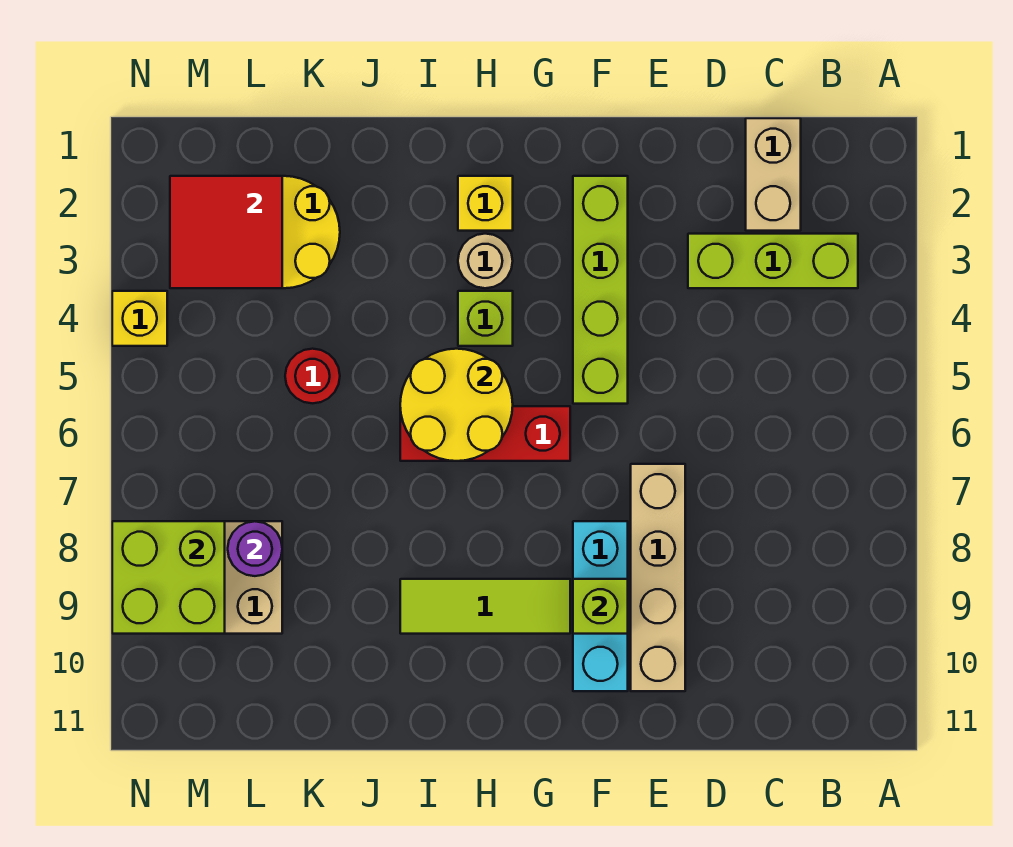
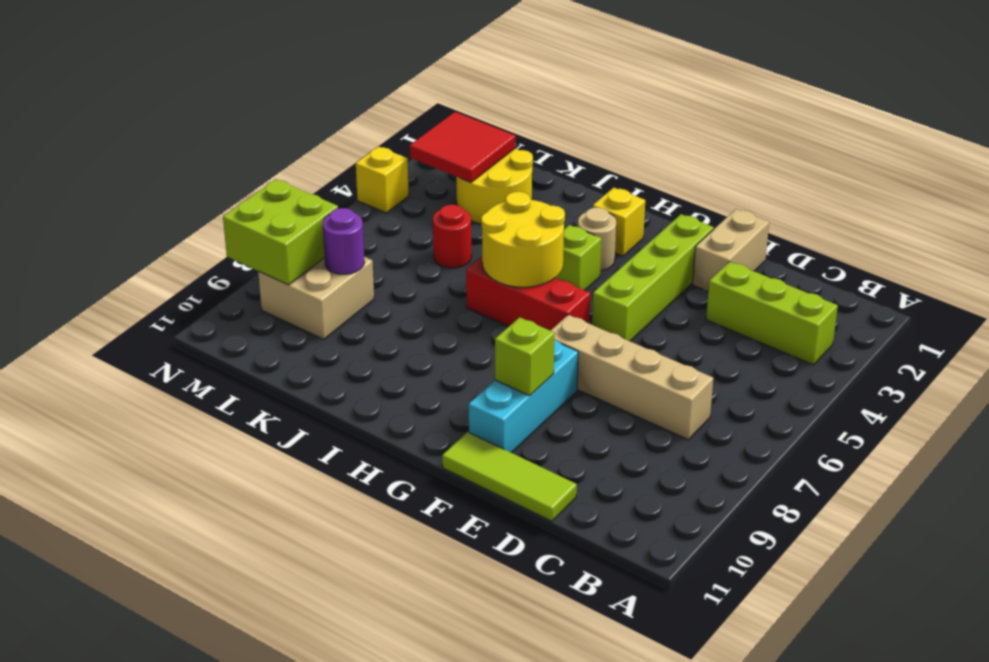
tan brick C1:C2 level 1 -> tan brick E1:E2 level 1
tan brick E7:E10 level 1 -> tan brick C7:F7 level 1
lime tile G9:I9 level 1 -> lime tile D11:F11 level 1

